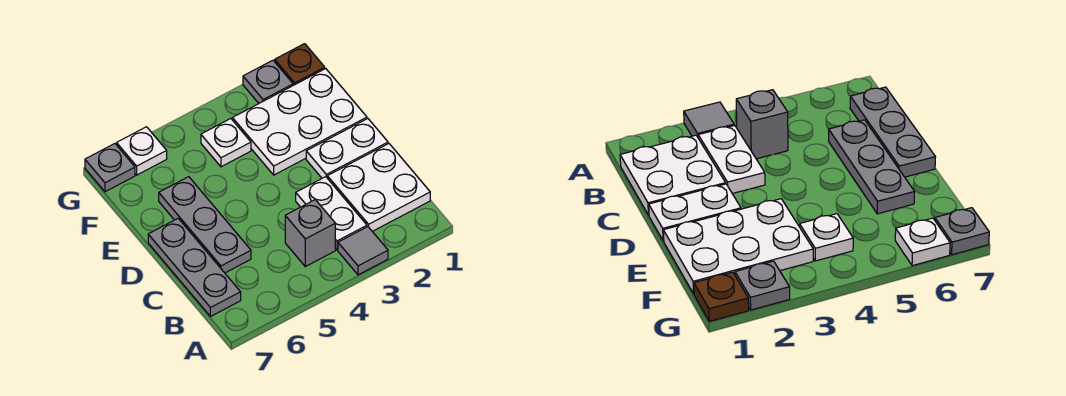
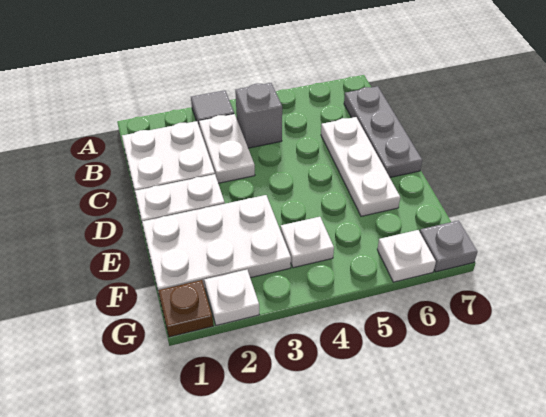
grey plate C6:E6 level 1 -> white plate C6:E6 level 1
grey plate G2 level 1 -> white plate G2 level 1

